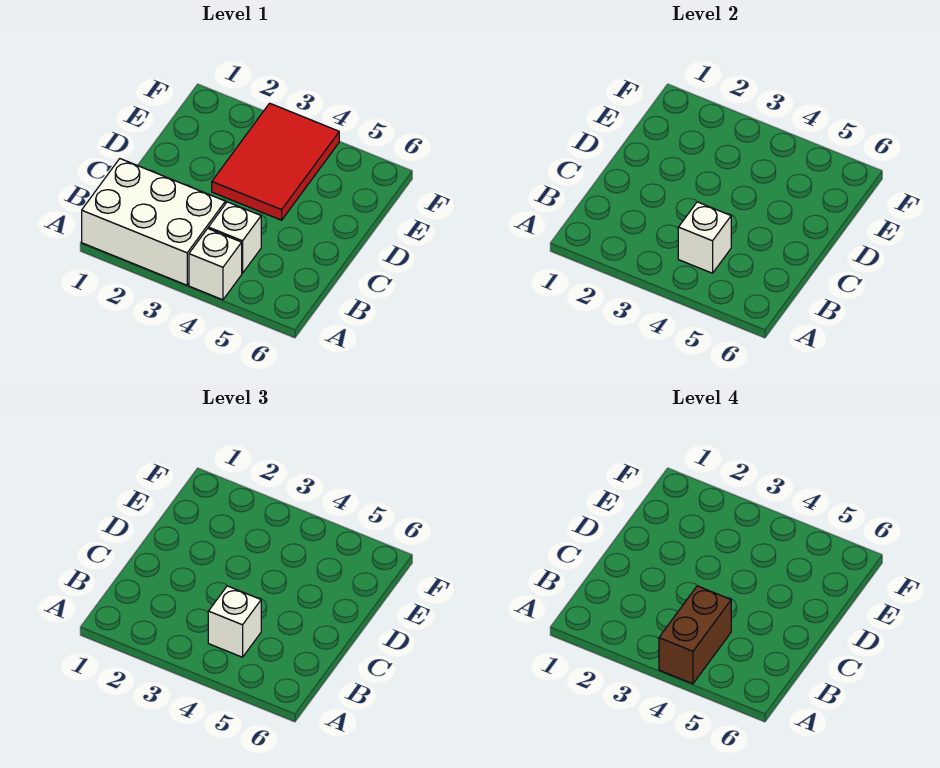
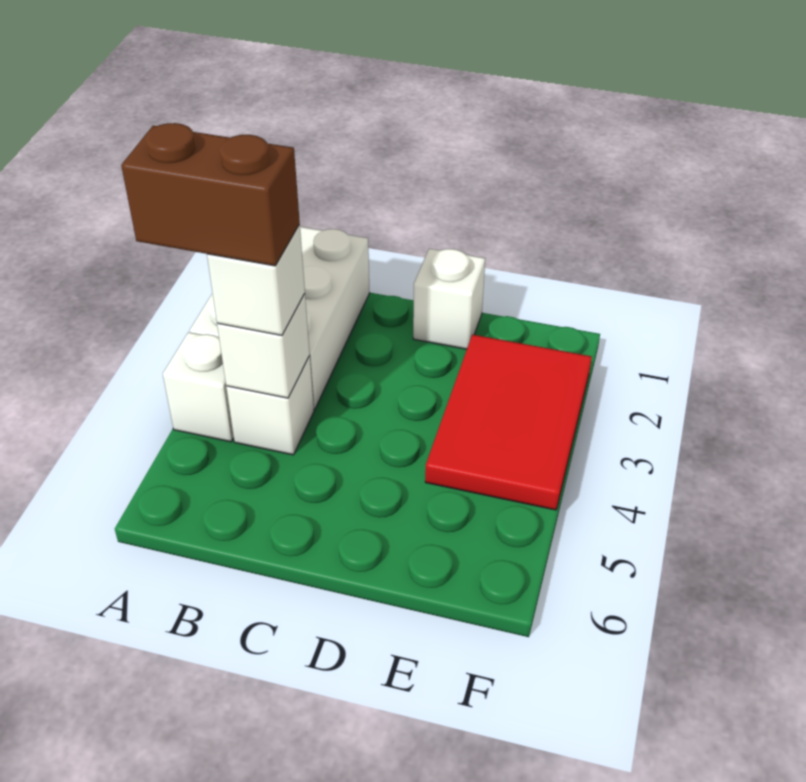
none -> white brick D1 level 1
red tile D3:F4 level 1 -> red tile E2:F4 level 1

